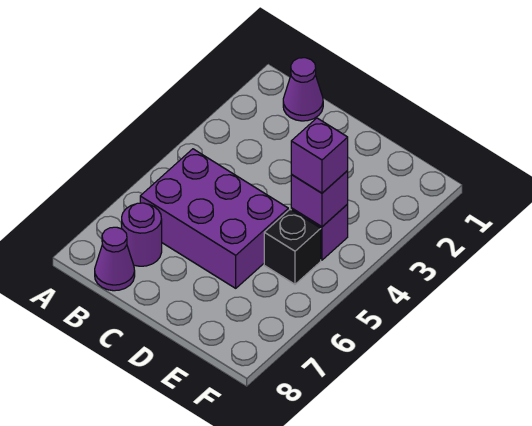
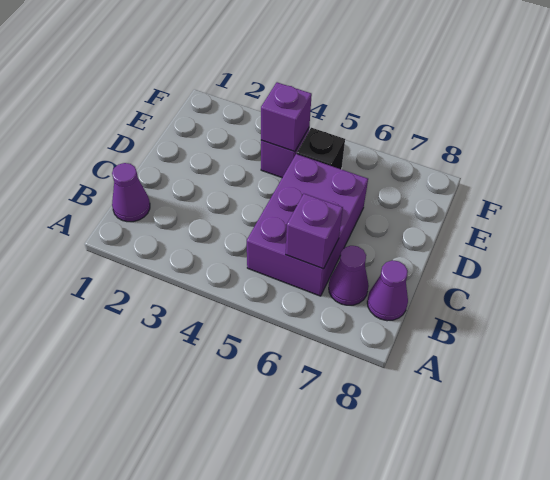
purple round brick B7 level 1 -> purple cone B7 level 1
purple brick E4 level 3 -> purple brick B6 level 2

